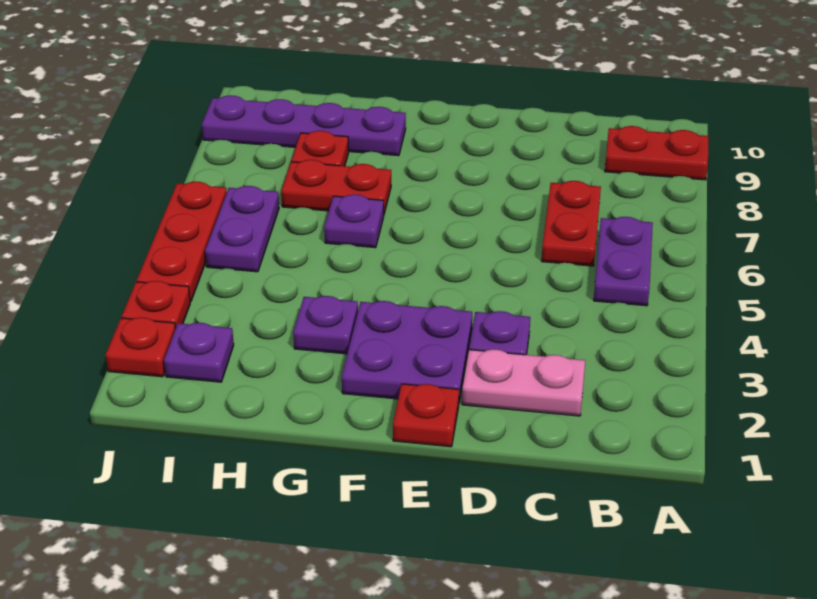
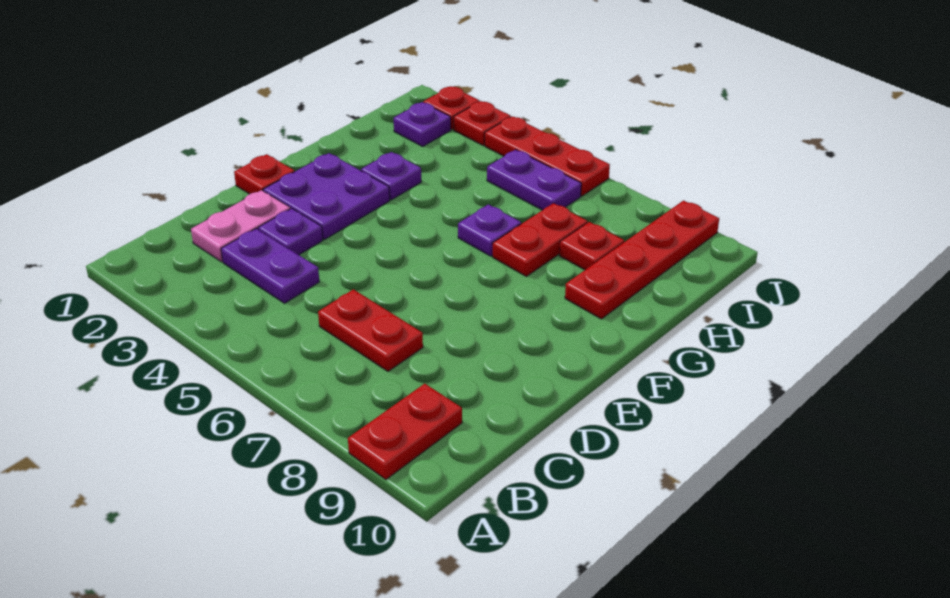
purple plate B5:B6 level 1 -> purple plate C3:C4 level 1
purple plate G9:J9 level 1 -> red plate G9:J9 level 1

